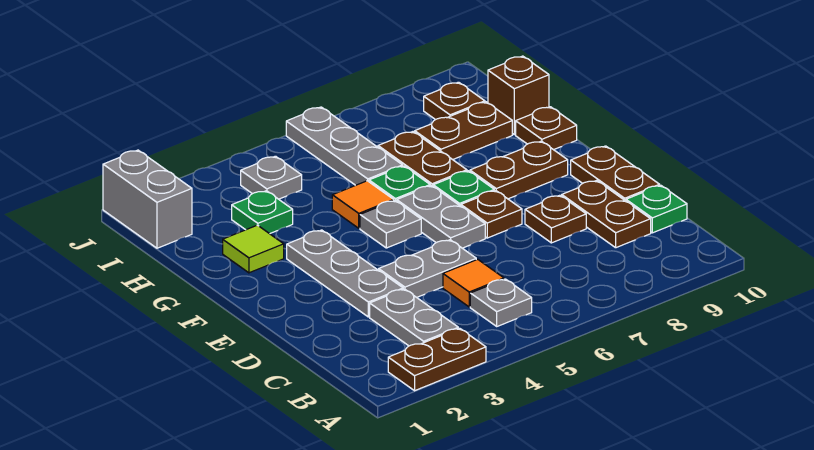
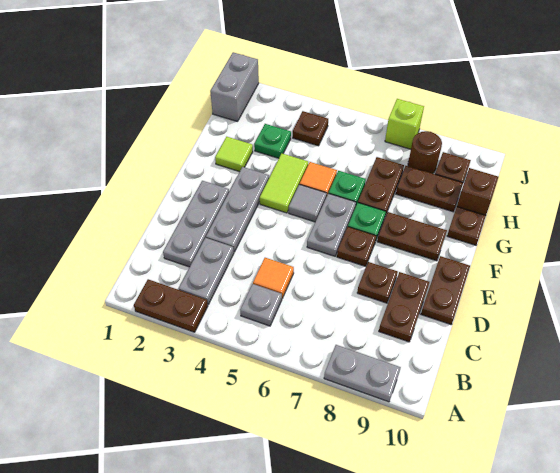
green plate C10 level 1 -> none
grey plate D4:D5 level 1 -> grey plate A8:A9 level 1
none -> lime tile F4:G4 level 1
grey plate F5 level 1 -> grey tile F5 level 1
grey plate H6:J6 level 1 -> grey plate C2:E2 level 1
grey plate I4 level 1 -> brown plate I4 level 1
none -> brown round brick I8 level 1
none -> lime brick J7 level 1

